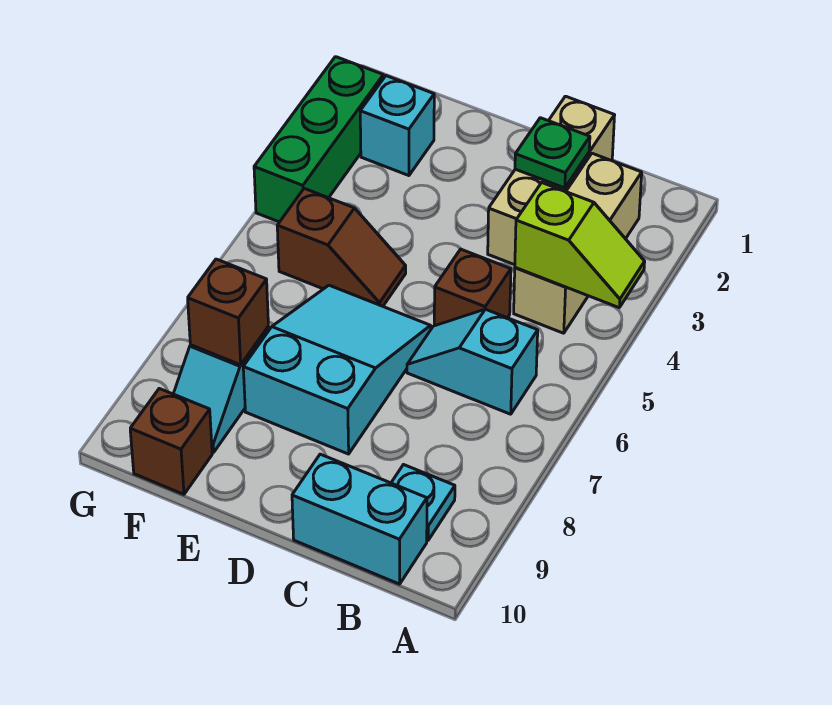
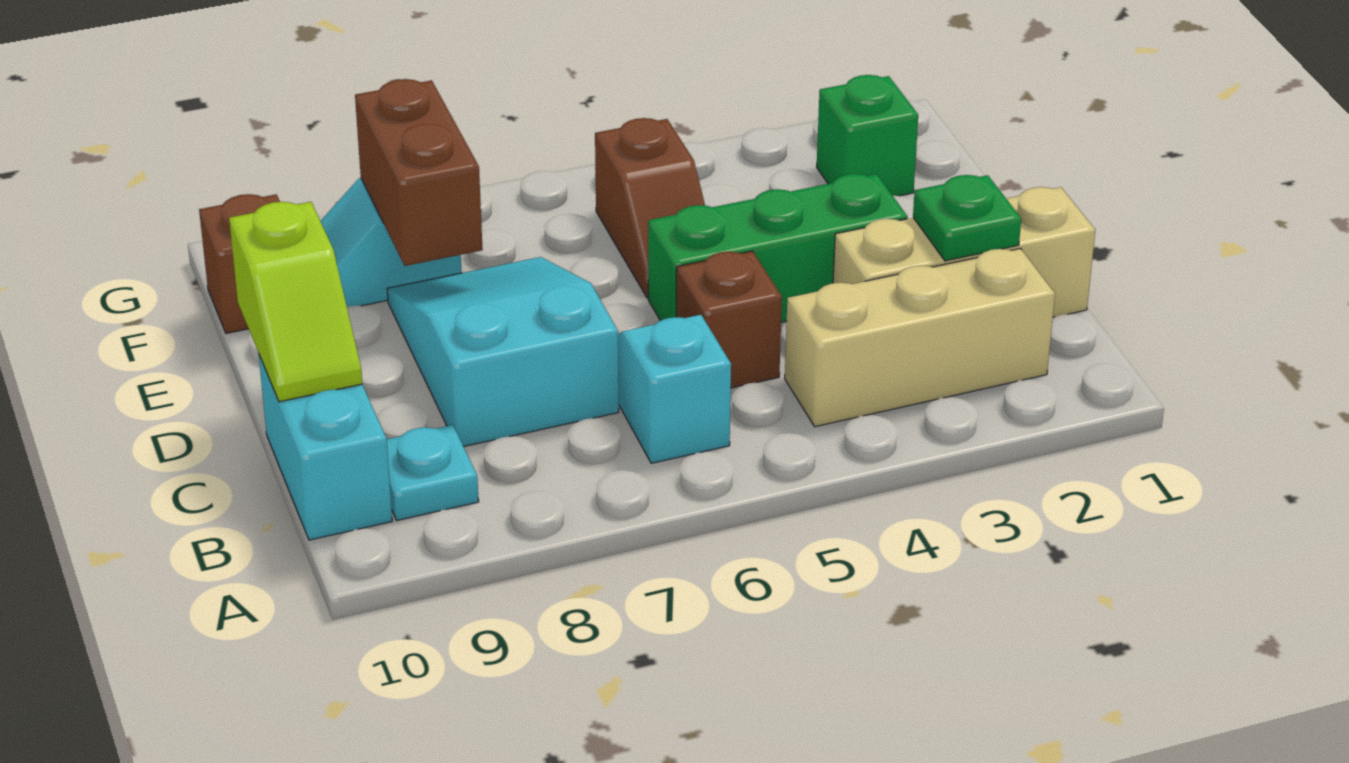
lime slope A4:B4 level 2 top B -> lime slope C10:D10 level 2 top D
cyan slope D6:E8 level 1 top 8 -> cyan slope C7:E8 level 1 top C
cyan brick F2 level 1 -> green brick F2 level 1
brown brick F8 level 2 -> brown brick E8:F8 level 2
green brick G2:G4 level 1 -> green brick D3:D5 level 1

